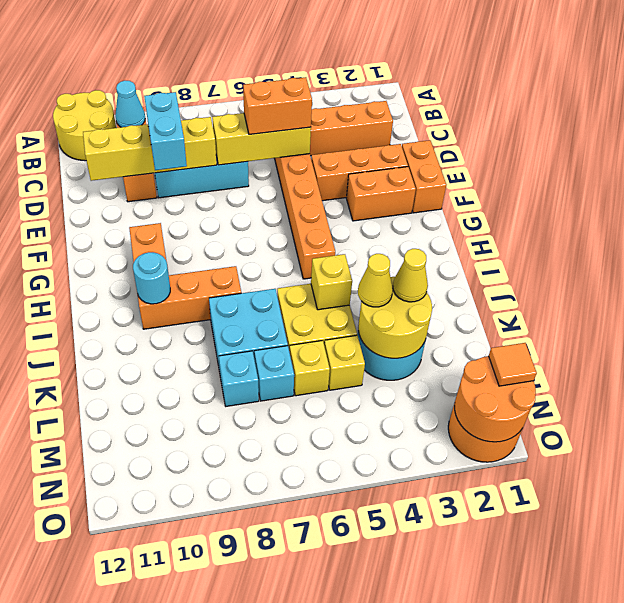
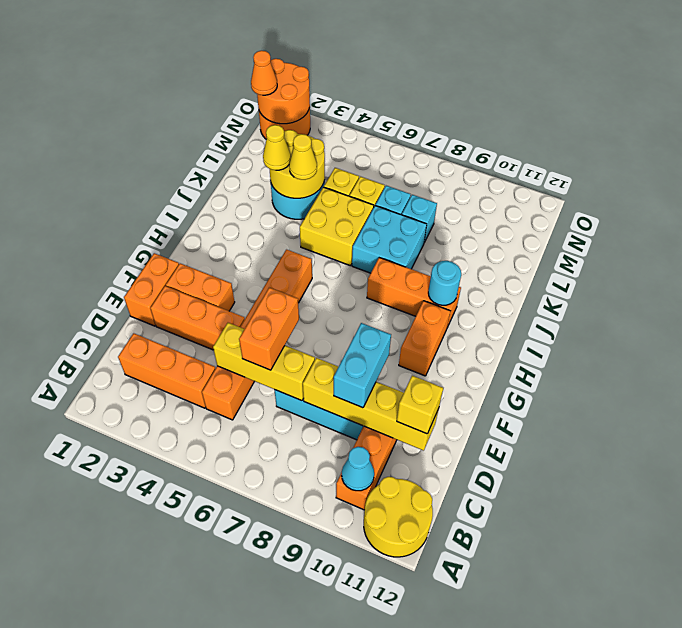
orange brick D5:D6 level 3 -> orange brick D6:E6 level 3
yellow brick J5 level 2 -> yellow brick D11 level 3
orange tile N1 level 3 -> orange cone N1 level 3

